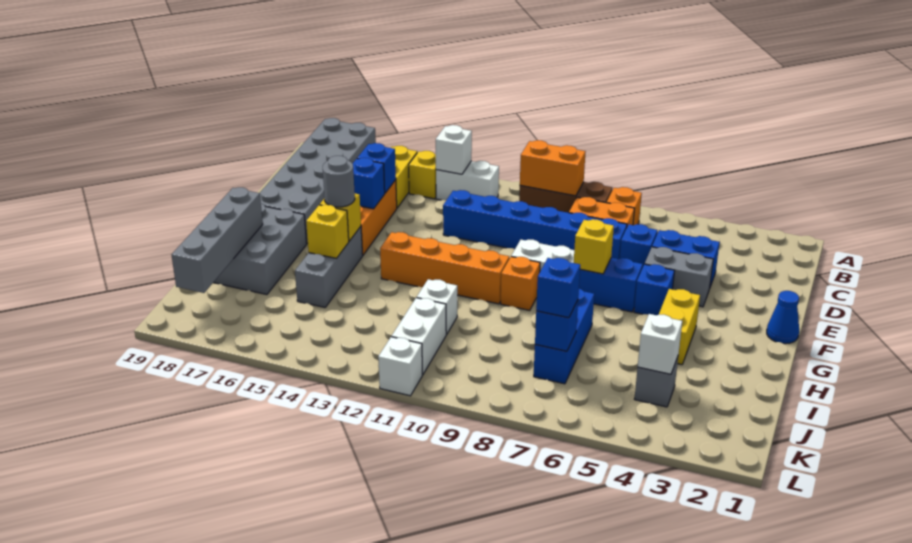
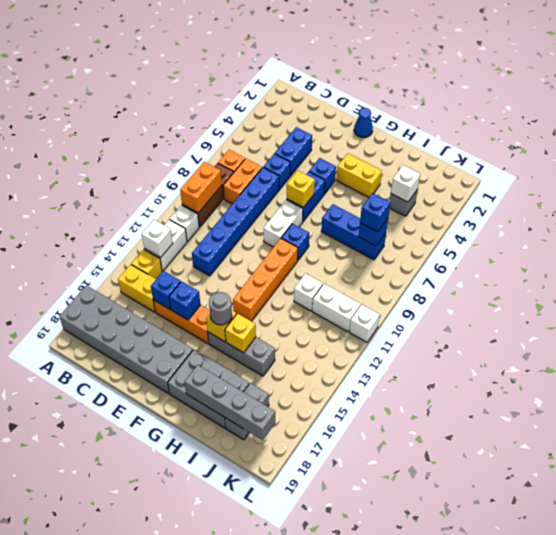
none -> white brick B11 level 1
grey brick E4:E5 level 1 -> grey brick J17:J18 level 1
orange brick G9 level 1 -> blue brick G9 level 1

